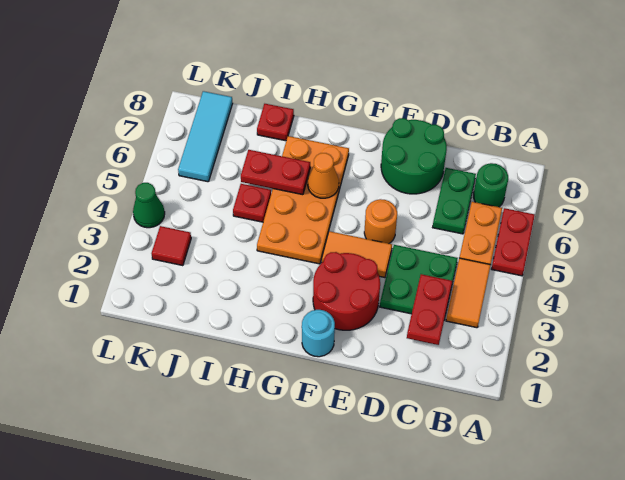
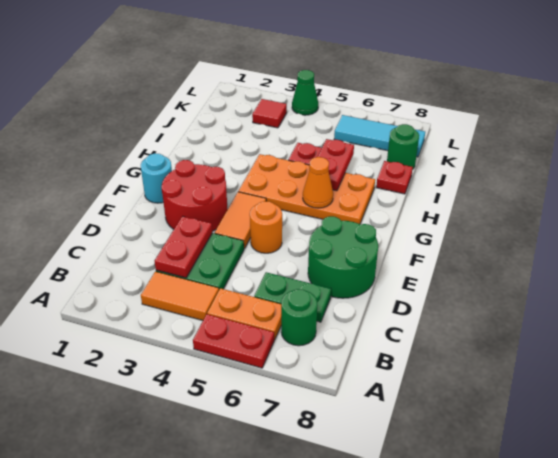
red plate C2:C3 level 2 -> red plate C3:D3 level 2
none -> green round brick J8 level 1

